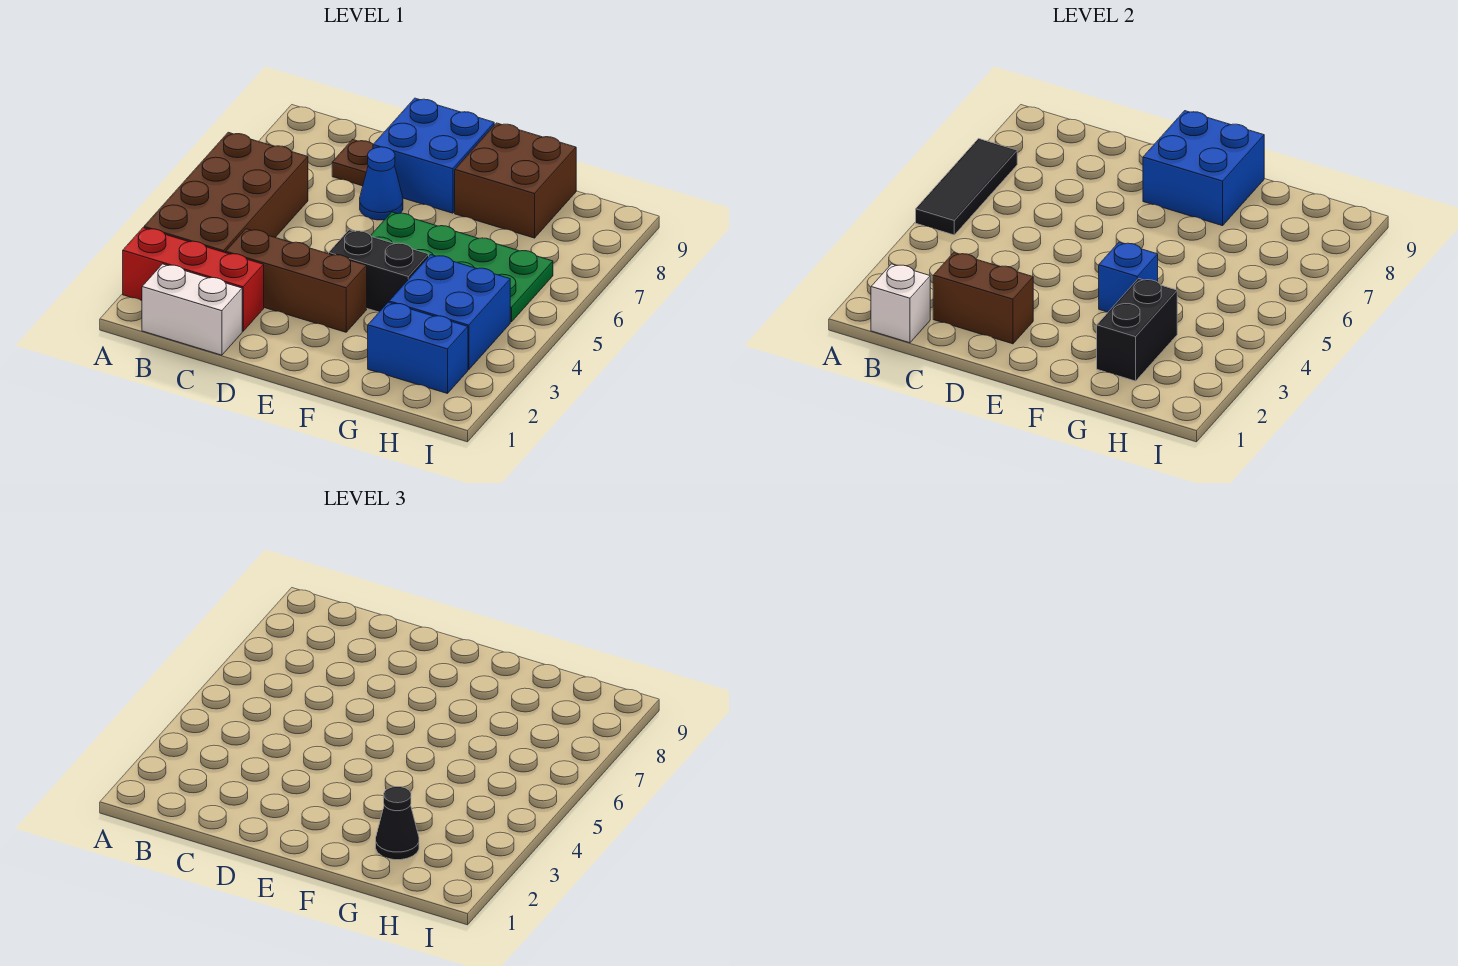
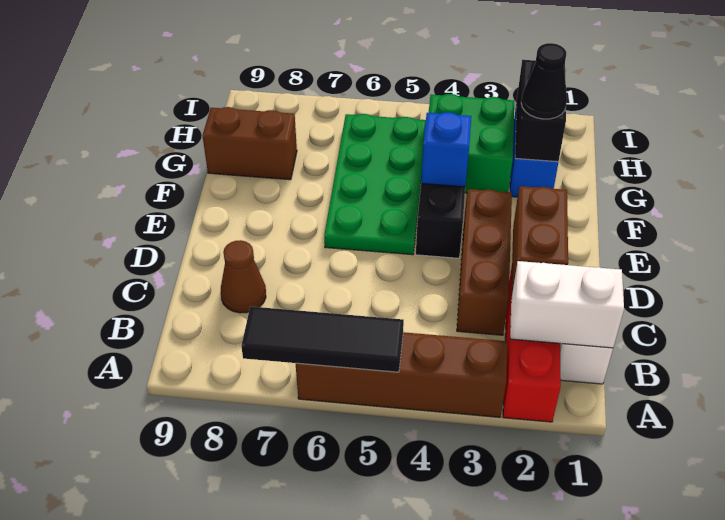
brown brick A3:B6 level 1 -> brown brick A3:A6 level 1
white brick B1 level 2 -> white brick B1:B2 level 2
brown plate C8 level 1 -> brown cone C8 level 1
blue cone D7 level 1 -> none
blue brick D8:E9 level 1 -> none
blue brick E8:F9 level 2 -> none
brown brick F8:G9 level 1 -> brown brick G8:G9 level 1
black brick G2:G3 level 2 -> black brick G2:H2 level 2
blue brick G3:H4 level 1 -> green brick G3:H4 level 1

